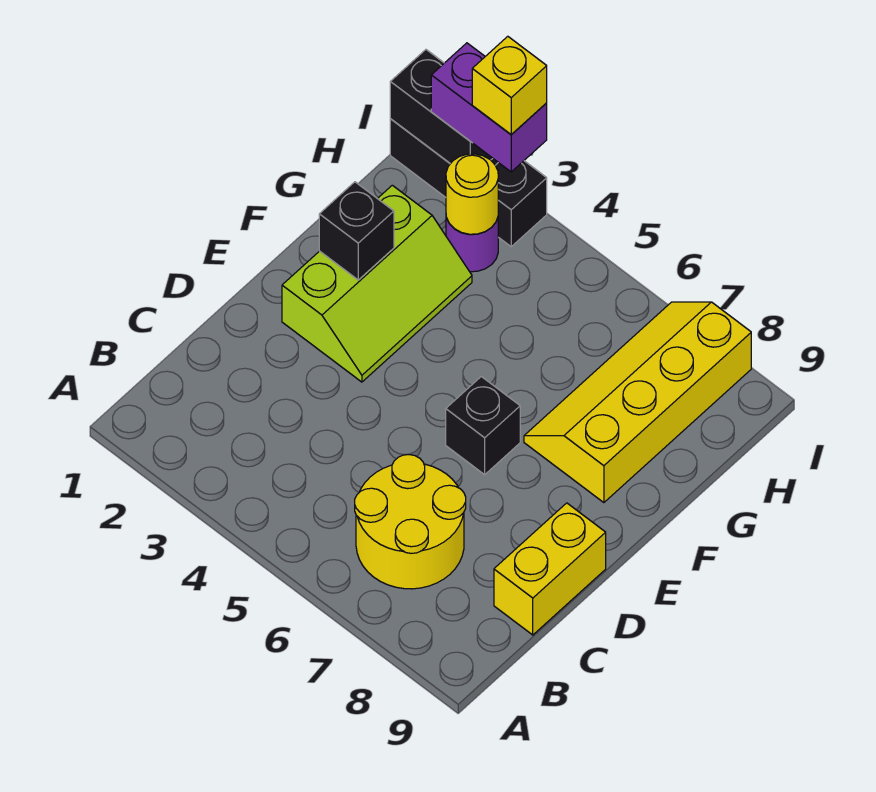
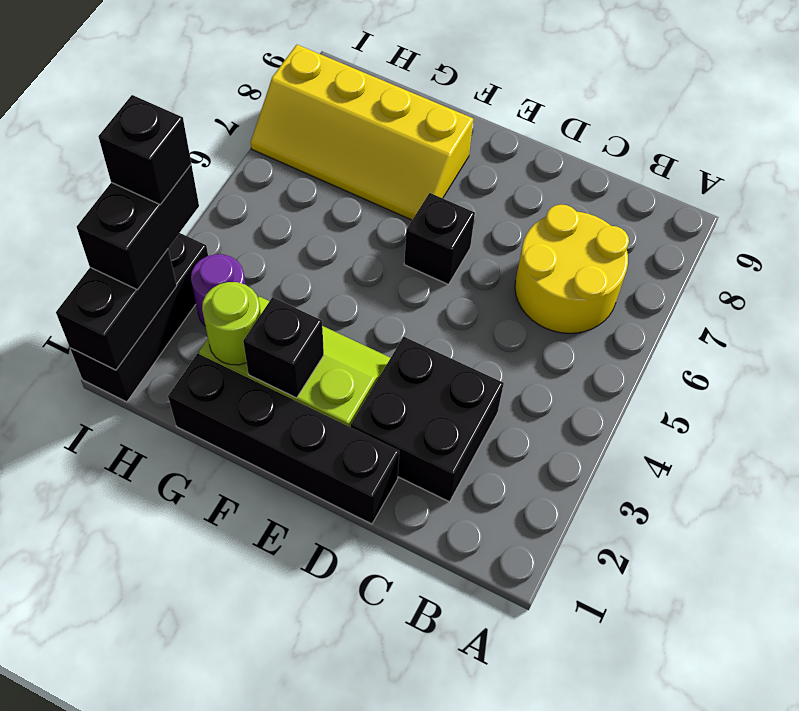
none -> black brick C2:D3 level 1
yellow brick C9:D9 level 1 -> none
none -> black brick D1:G1 level 1
none -> lime round brick G2 level 2
yellow round brick H3 level 2 -> none
purple brick I2:I3 level 3 -> black brick I2:I3 level 3
yellow brick I3 level 4 -> black brick I3 level 4

